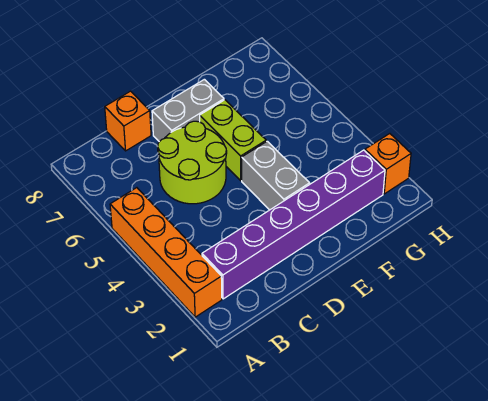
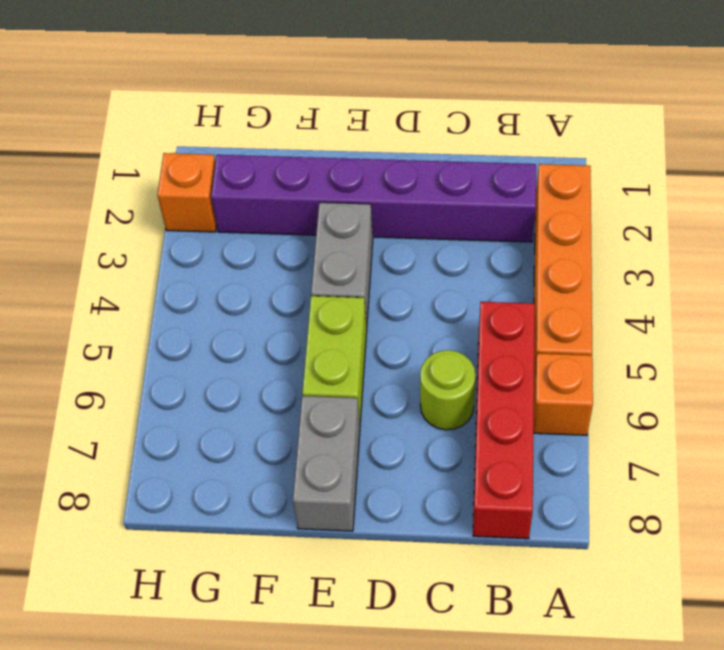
none -> red brick B5:B8 level 1
lime round brick C5:D6 level 1 -> lime round brick C6 level 1
orange brick C8 level 1 -> orange brick A6 level 1
grey brick D7:E7 level 1 -> grey brick E7:E8 level 1

